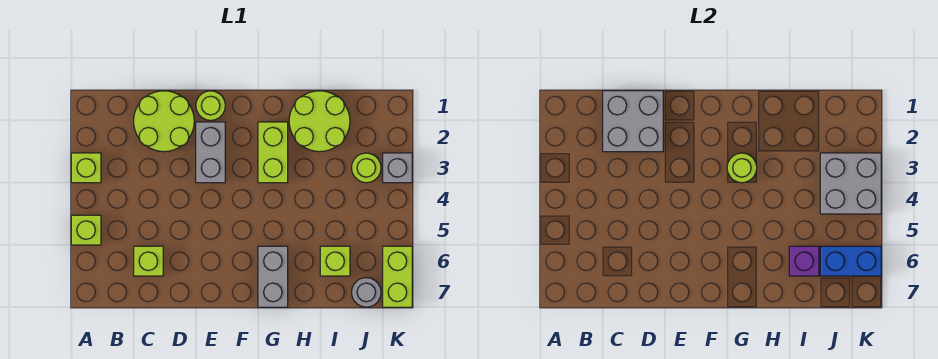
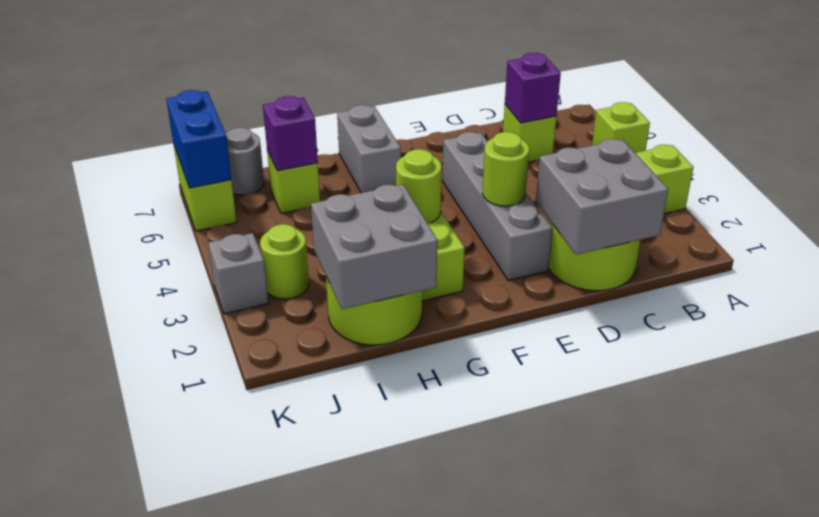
none -> purple brick C6 level 2
lime round brick E1 level 1 -> lime round brick E3 level 2
grey brick E2:E3 level 1 -> grey brick E2:E5 level 1
grey brick J3:K4 level 2 -> grey brick H1:I2 level 2
blue brick J6:K6 level 2 -> blue brick K6:K7 level 2

